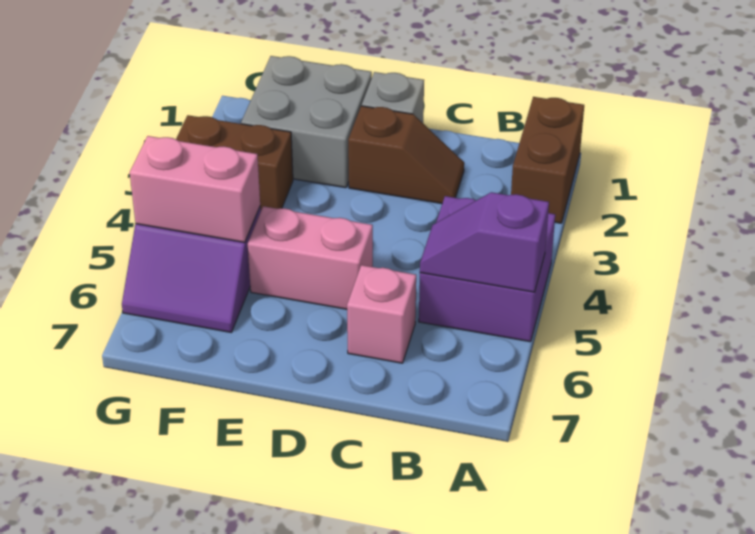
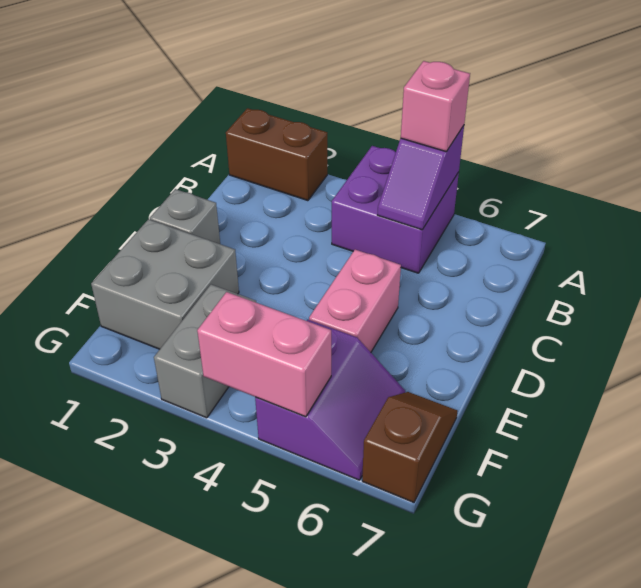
brown slope C2:D2 level 1 top D -> brown slope F7:G7 level 1 top G
pink brick C6 level 1 -> pink brick A5 level 3
brown brick F3:G3 level 1 -> grey brick F3:G3 level 1
pink brick F5:G5 level 2 -> pink brick G4:G5 level 2

